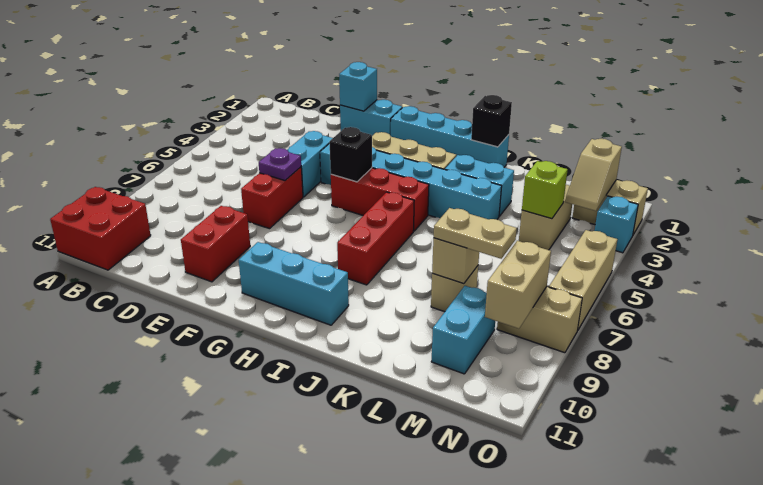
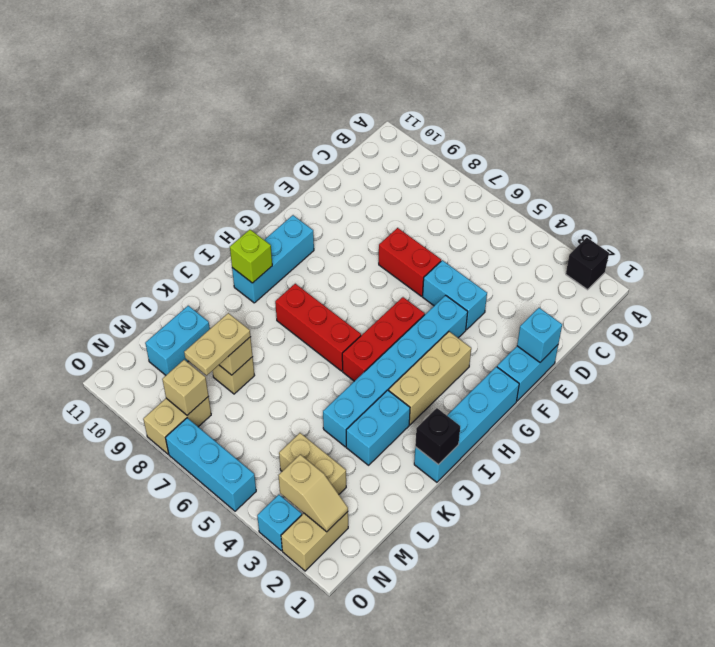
red brick A10:B11 level 1 -> none
purple plate E6 level 2 -> none
red brick E9:E10 level 1 -> none
black brick G5 level 2 -> black brick A2 level 1
lime brick M4 level 2 -> lime brick I10 level 2
cyan brick M9:M10 level 1 -> cyan brick L10:M10 level 1
tan slope N2:N3 level 2 top 2 -> tan slope N2:N3 level 2 top 3
tan brick N8:N9 level 2 -> tan brick N8 level 2
tan brick O5:O7 level 1 -> cyan brick O5:O7 level 1

